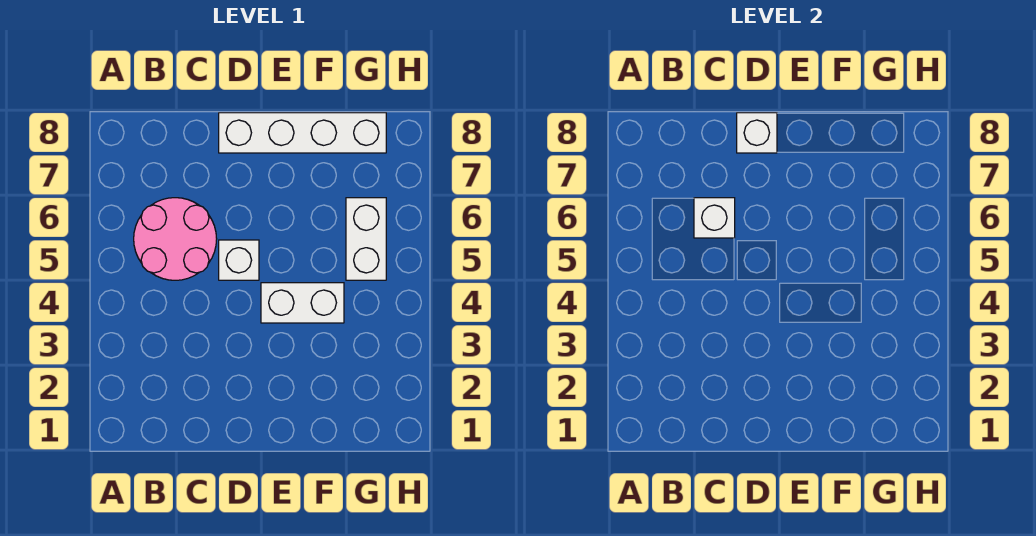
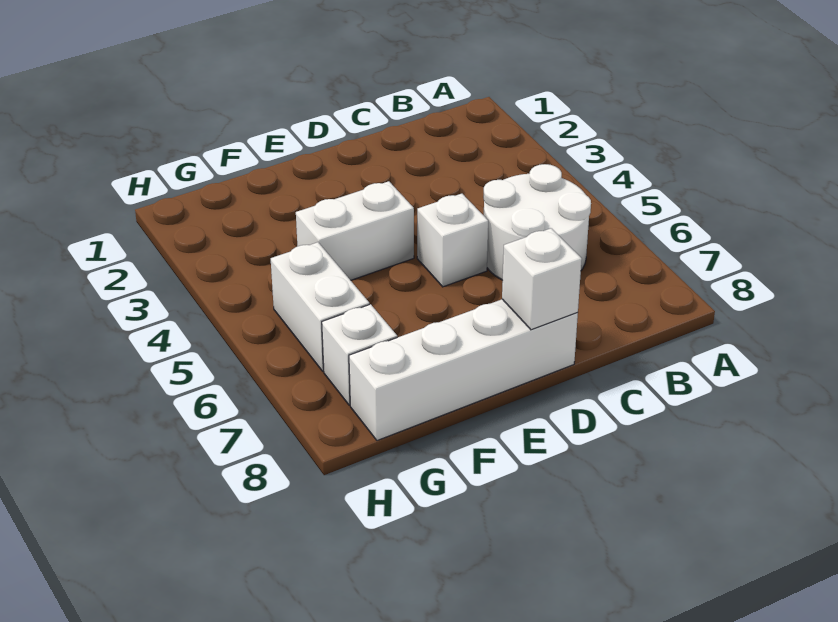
pink round brick B5:C6 level 1 -> white round brick B5:C6 level 1
white brick C6 level 2 -> white brick G7 level 1

